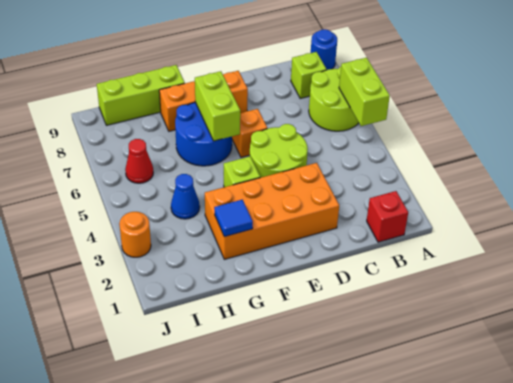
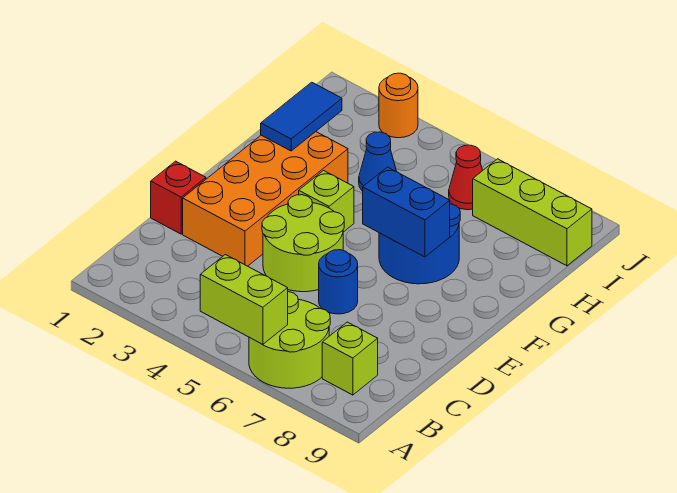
blue round brick A9 level 1 -> blue round brick D6 level 1
red brick B1 level 1 -> red brick D1 level 1
orange brick E6 level 1 -> none
orange brick E8:G8 level 1 -> none
lime brick F6:F7 level 2 -> blue brick F6:F7 level 2
blue tile G2 level 2 -> blue tile G2:H2 level 2
lime brick G9:I9 level 1 -> lime brick I7:I9 level 1

